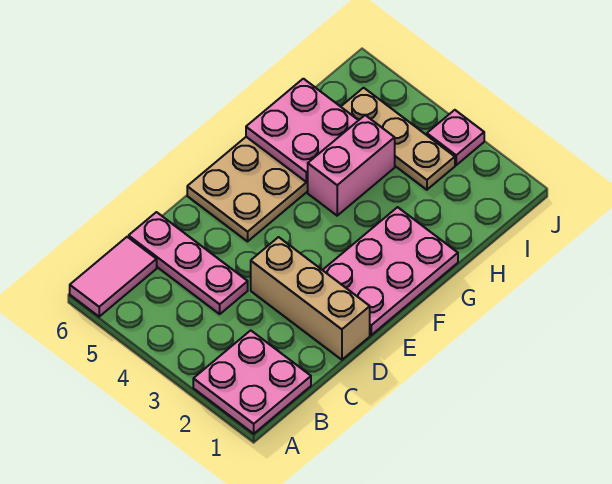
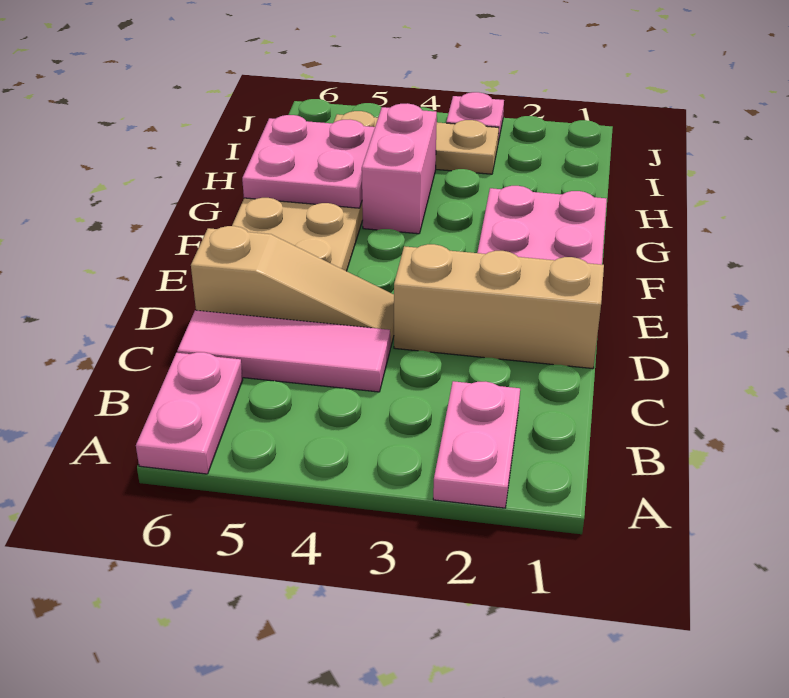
pink plate A1:B2 level 1 -> pink plate A2:B2 level 1
pink tile A6:B6 level 1 -> pink plate A6:B6 level 1
pink plate C4:C6 level 1 -> pink tile C4:C6 level 1
none -> tan slope D4:D6 level 1 top 6

